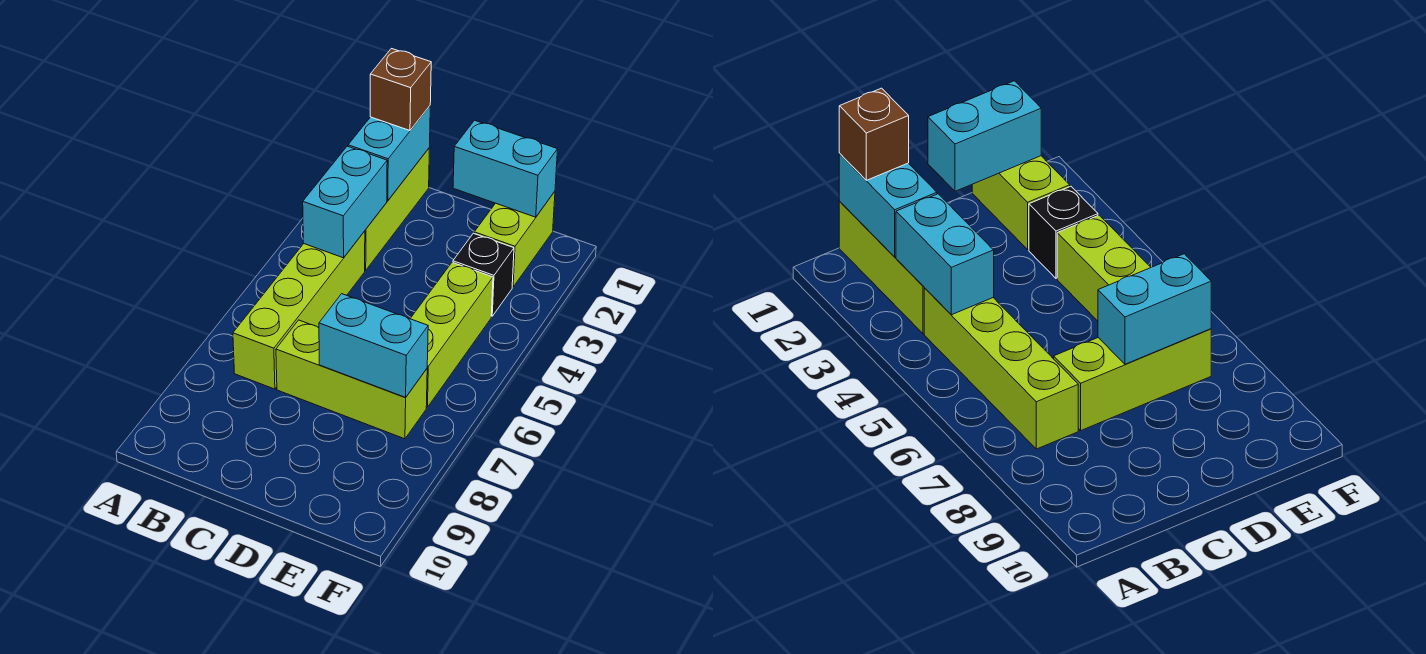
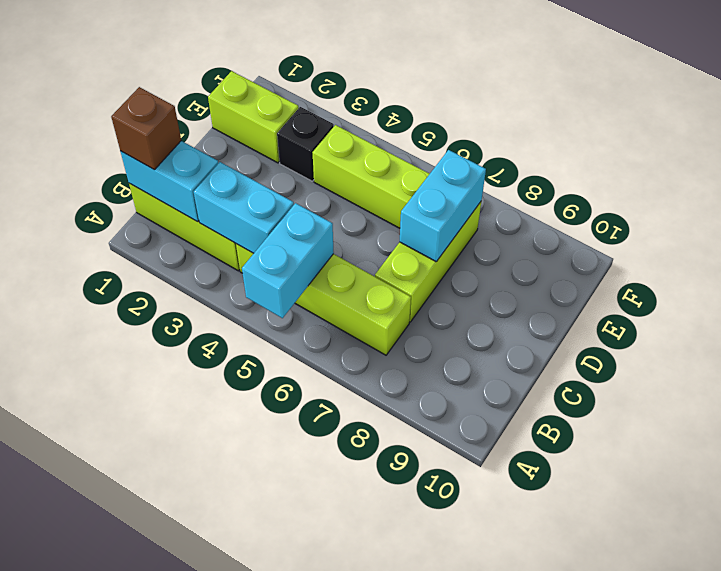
cyan brick D1:E1 level 2 -> cyan brick A5:B5 level 2

